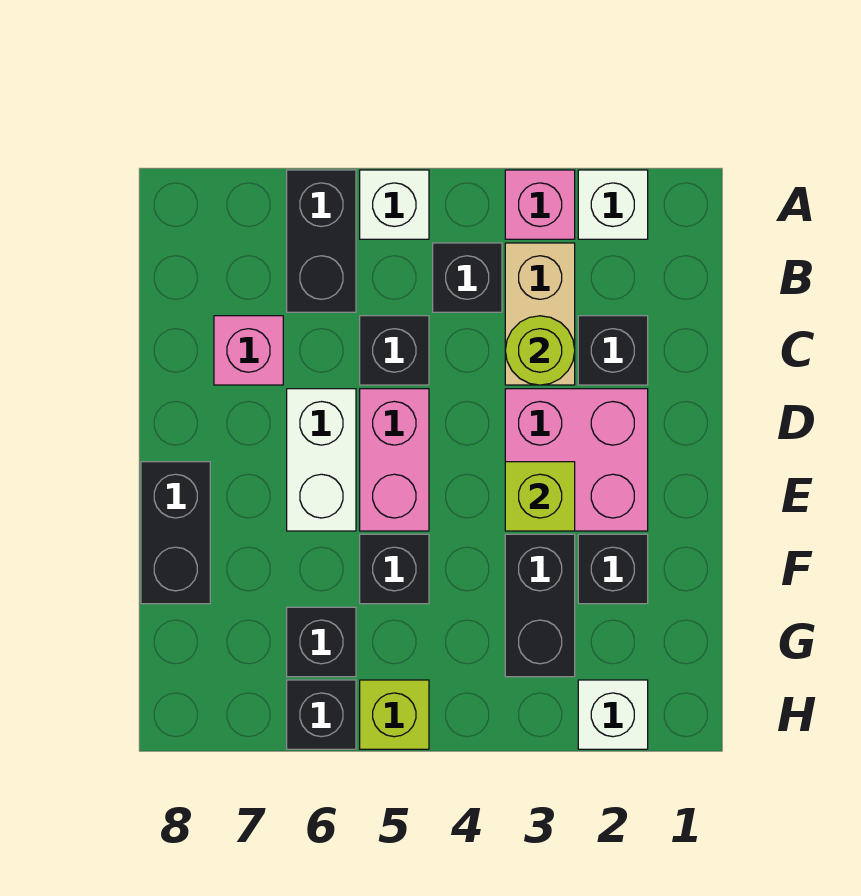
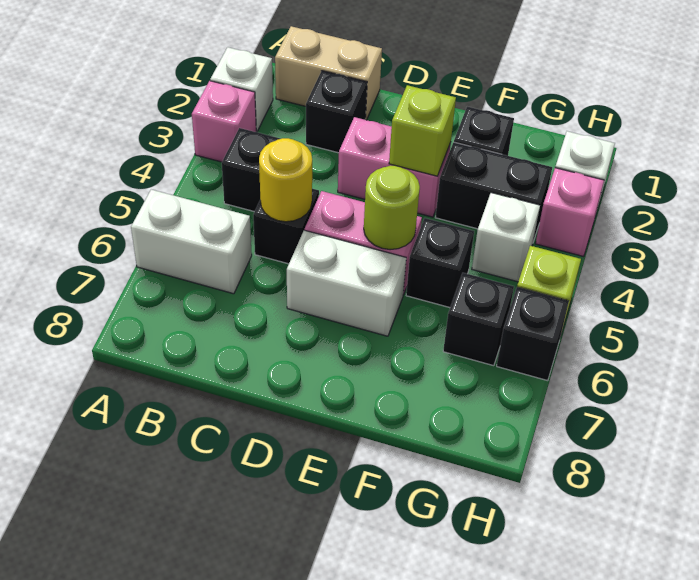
white brick A5 level 1 -> white brick G4 level 1
black brick A6:B6 level 1 -> white brick A6:B6 level 1
tan brick B3:C3 level 1 -> tan brick B1:C1 level 1
lime round brick C3 level 2 -> lime round brick E5 level 2
none -> yellow round brick C5 level 2
pink brick C7 level 1 -> pink brick H3 level 1
pink brick D2:E3 level 1 -> pink brick D3:E3 level 1
black brick E8:F8 level 1 -> none

